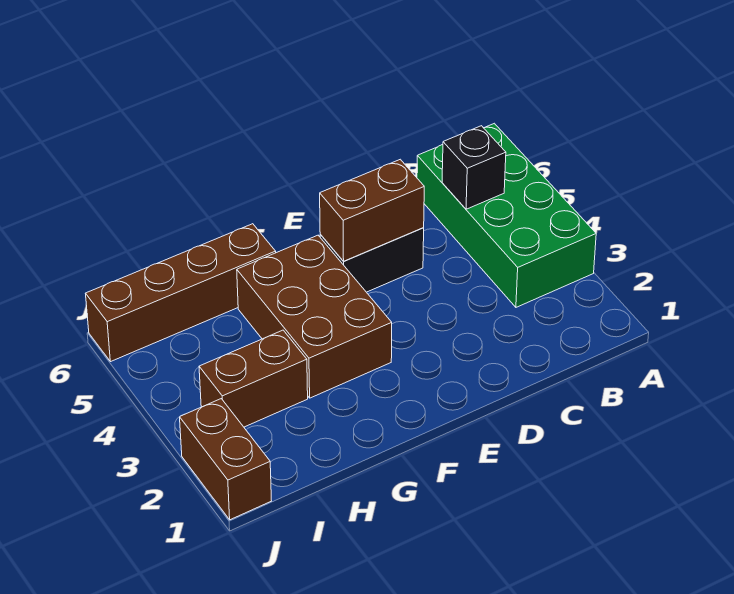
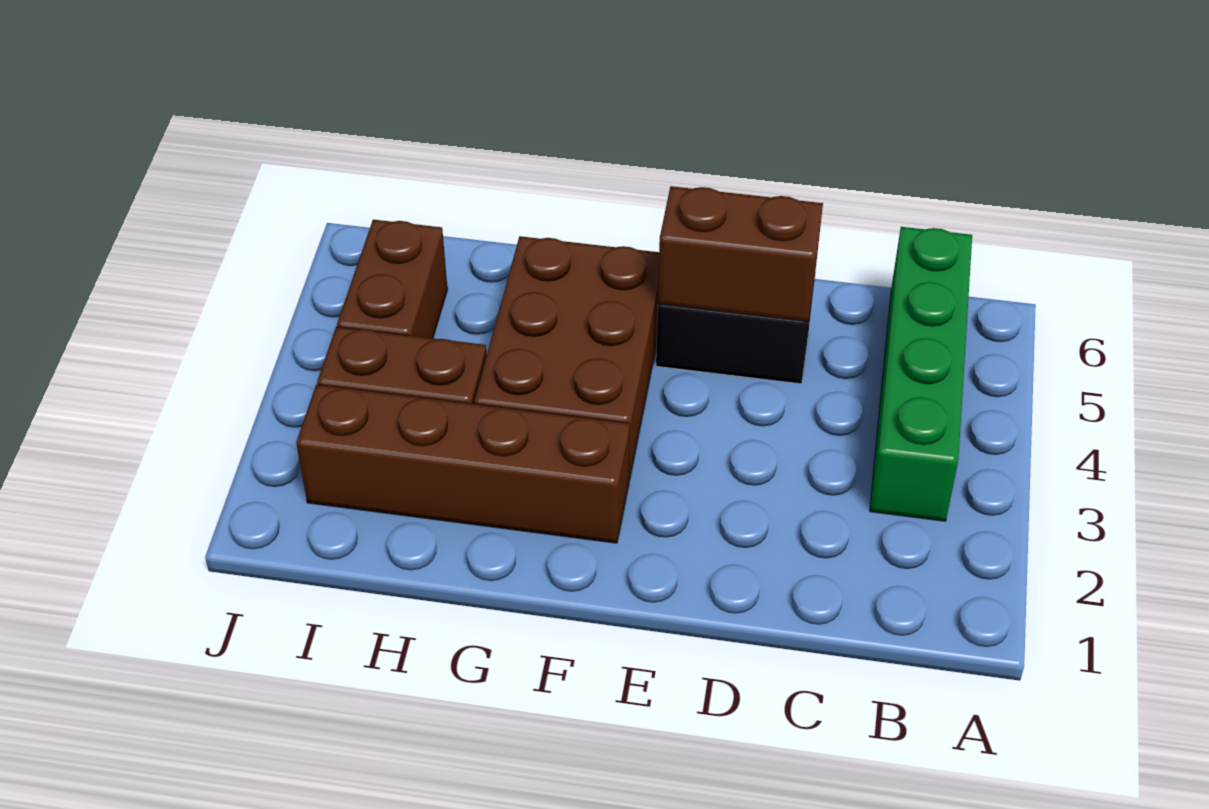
green brick A3:B6 level 1 -> green brick B3:B6 level 1
black brick B5 level 2 -> none
brown brick G6:J6 level 1 -> brown brick F2:I2 level 1
brown brick J1:J2 level 1 -> brown brick I4:I5 level 1

